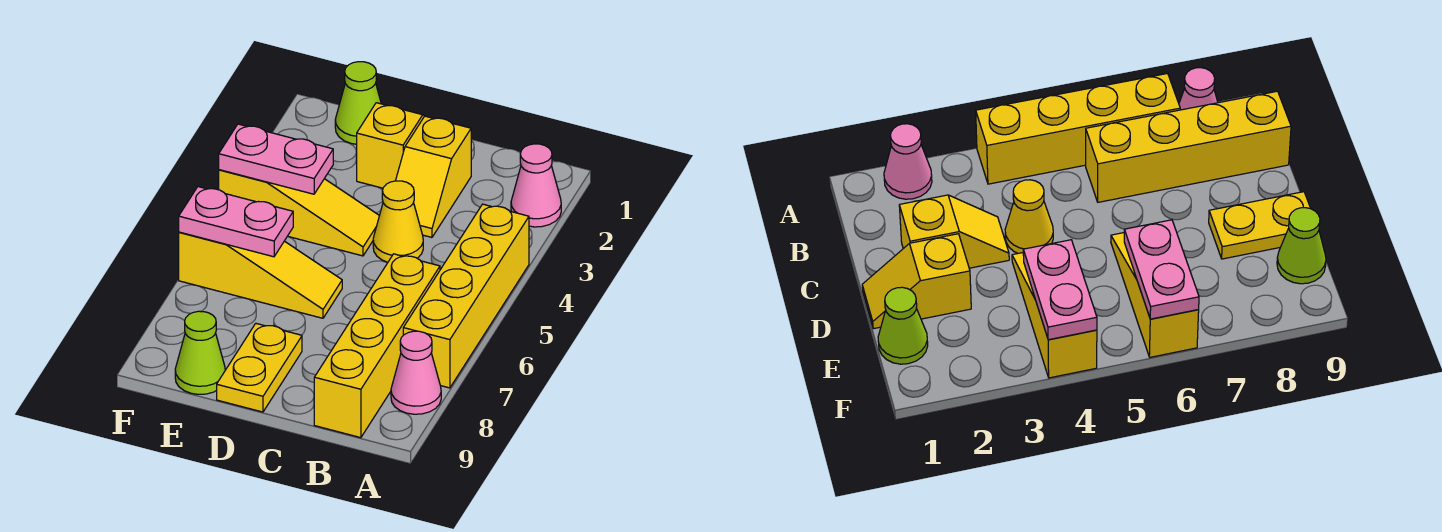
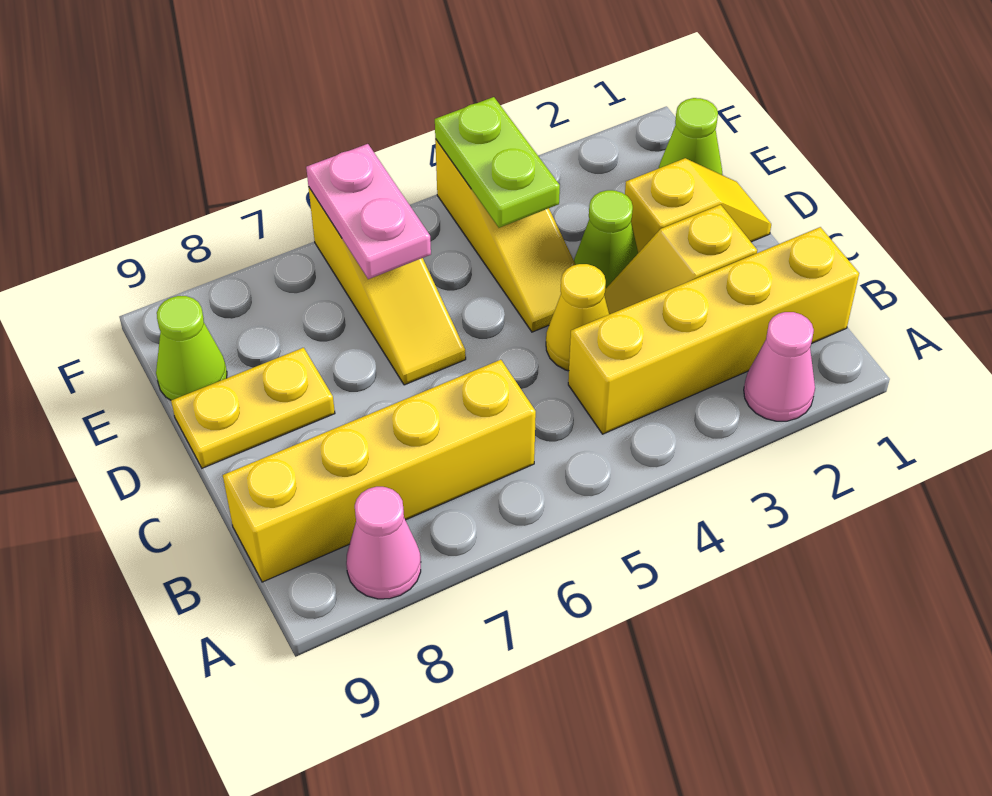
yellow brick A4:A7 level 1 -> yellow brick B1:B4 level 1
none -> lime cone D3 level 1
pink plate E4:F4 level 2 -> lime plate E4:F4 level 2

